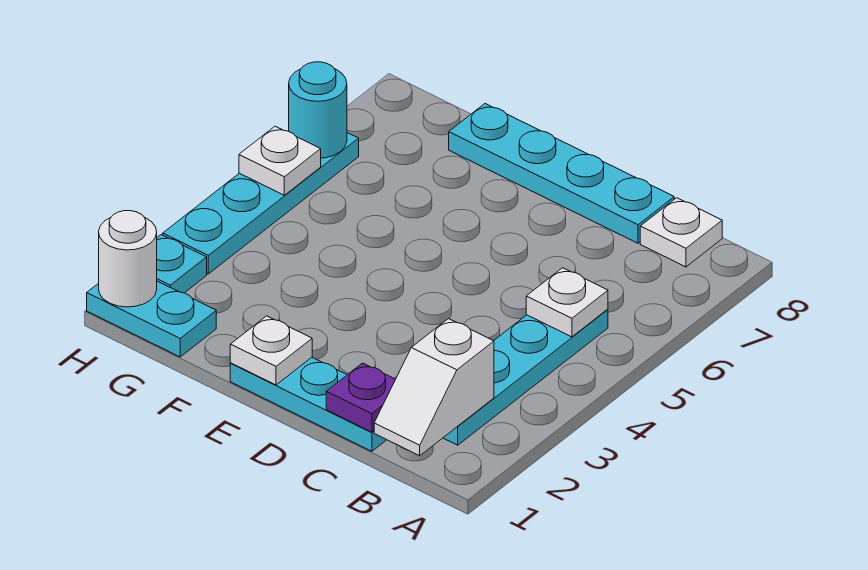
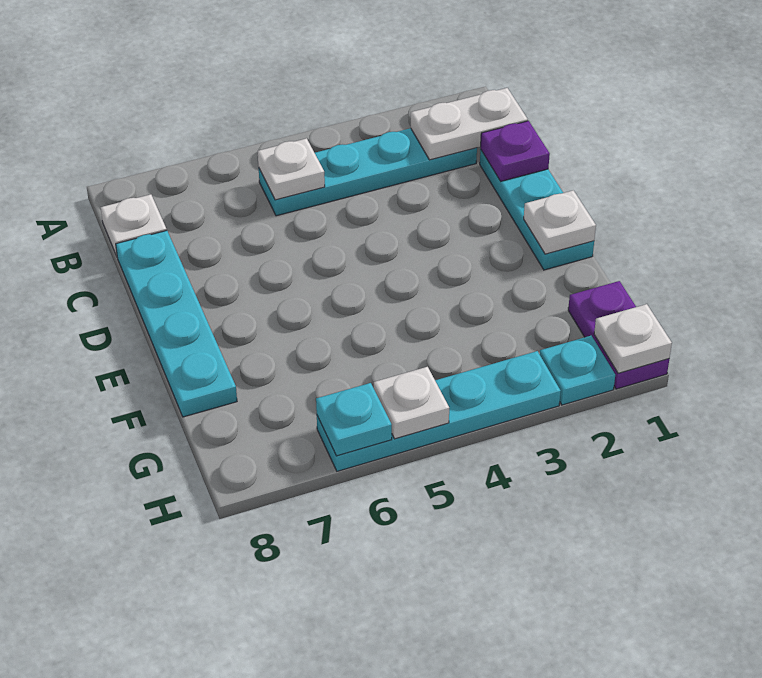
white slope B1:B2 level 2 top 2 -> white plate B1:B2 level 2
cyan plate G1:H1 level 1 -> purple plate G1:H1 level 1
white round brick H1 level 2 -> white plate H1 level 2
cyan round brick H6 level 2 -> cyan plate H6 level 2

